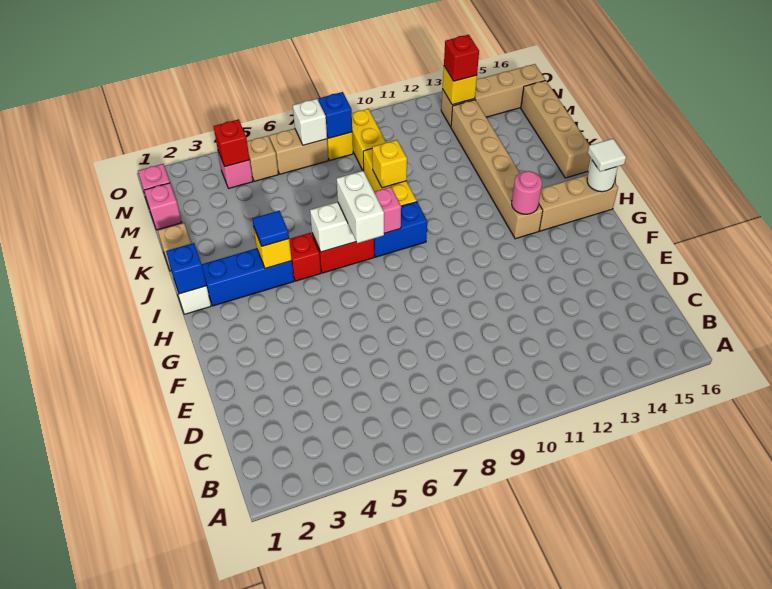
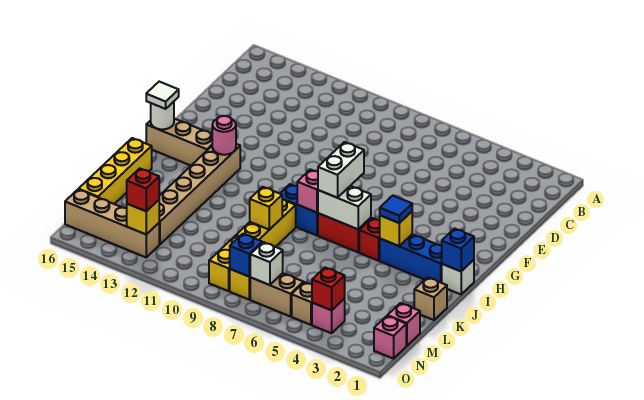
tan brick J16:M16 level 1 -> yellow brick J16:M16 level 1

